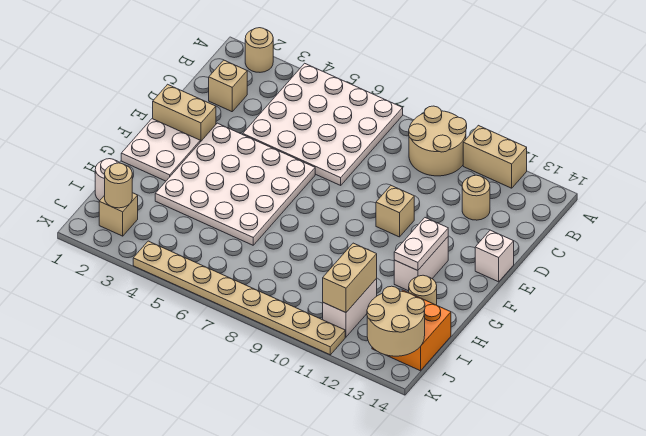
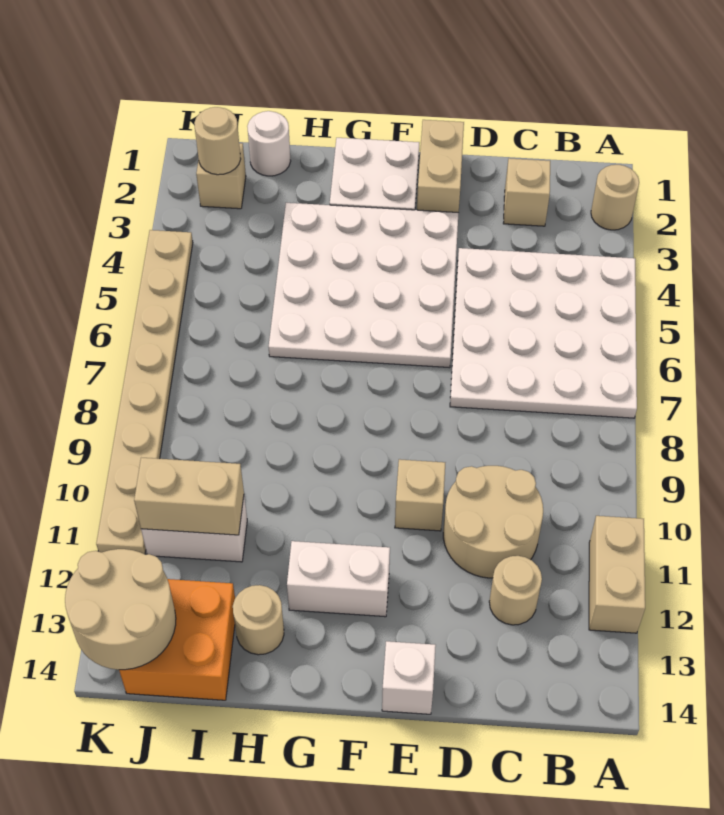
tan round brick A9:B10 level 1 -> tan round brick C10:D11 level 1
white plate F12:G12 level 2 -> none

